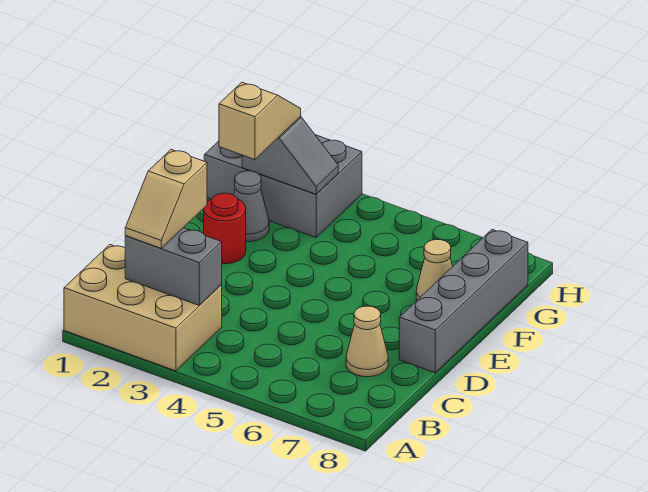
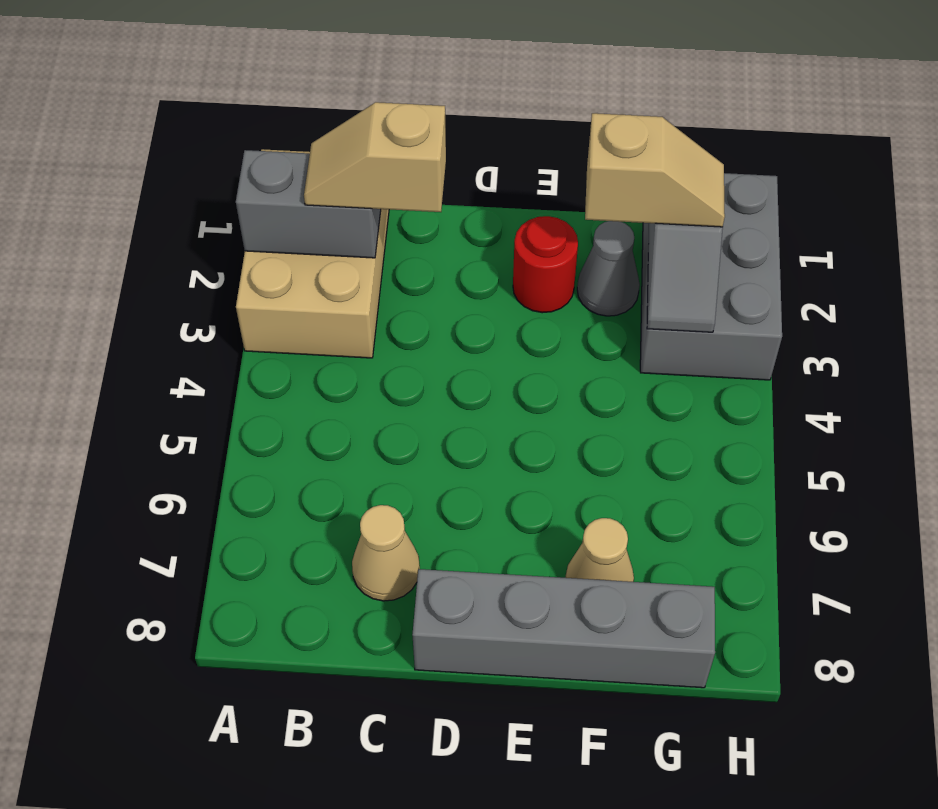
grey brick B2:B3 level 2 -> grey brick A2:B2 level 2

